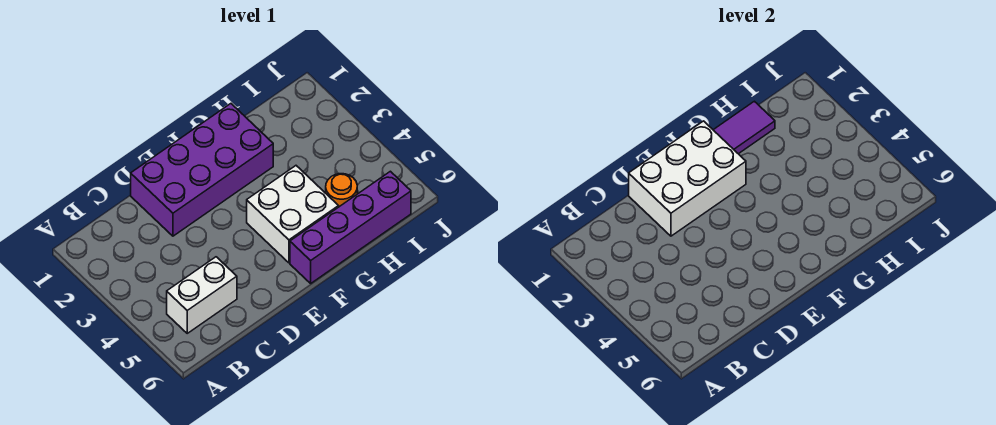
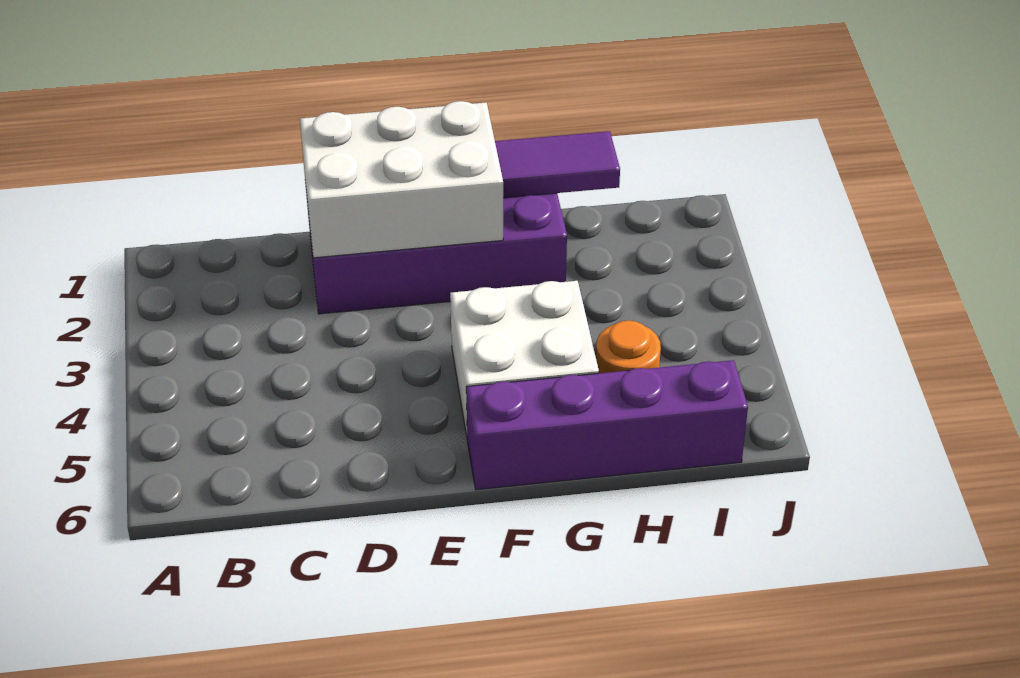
white brick B5:C5 level 1 -> none

